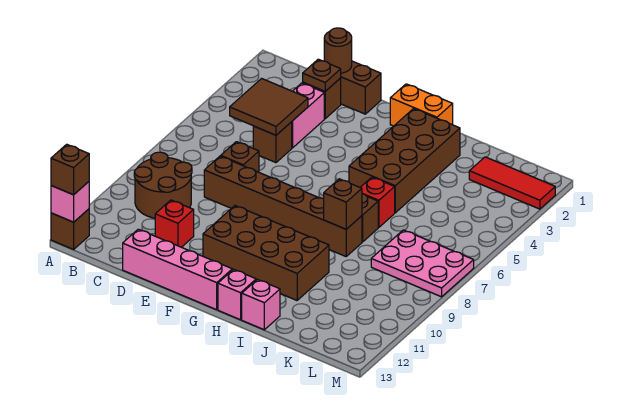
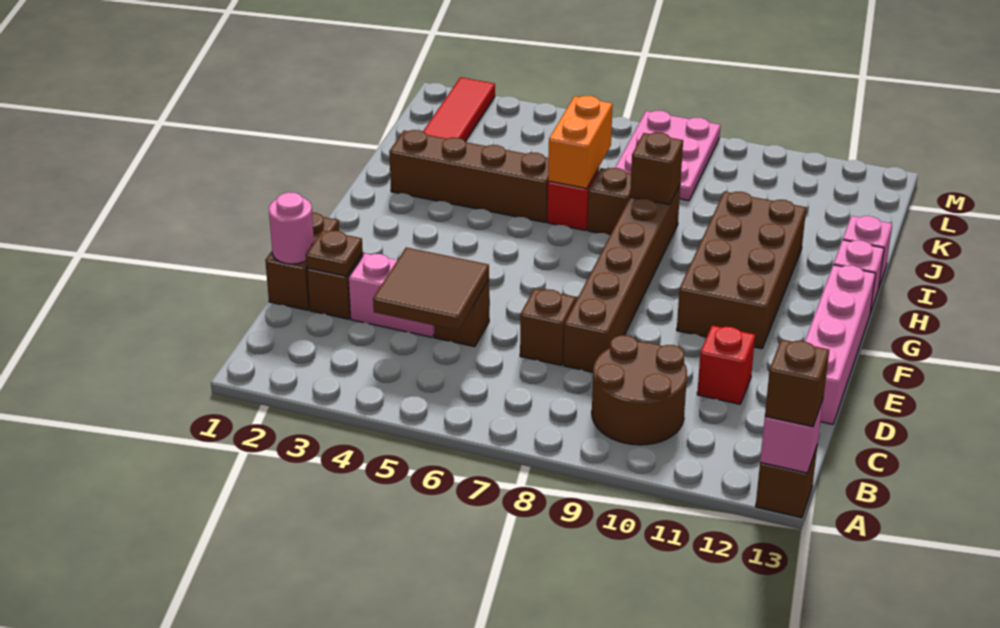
brown round brick D1 level 2 -> pink round brick D1 level 2
orange brick G1:H1 level 1 -> orange brick I6:J6 level 2
brown brick H2:I5 level 1 -> brown brick I2:I5 level 1

